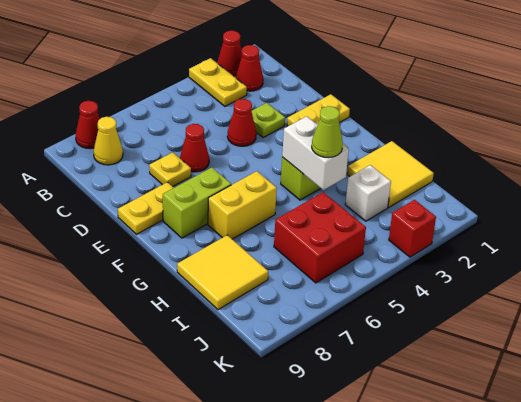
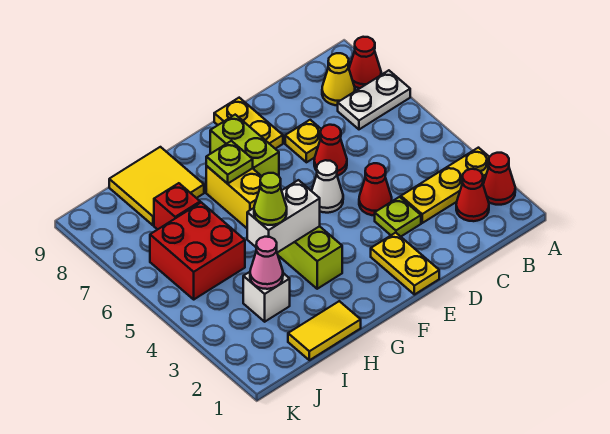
yellow plate A3:B3 level 1 -> yellow plate A3:C3 level 1
none -> white plate A7:B7 level 1
none -> white cone E5 level 1
none -> lime plate G7 level 2
yellow tile H1:I2 level 1 -> yellow tile H1:I1 level 1
none -> pink cone I3 level 2
red brick K3 level 1 -> red brick I7 level 1

